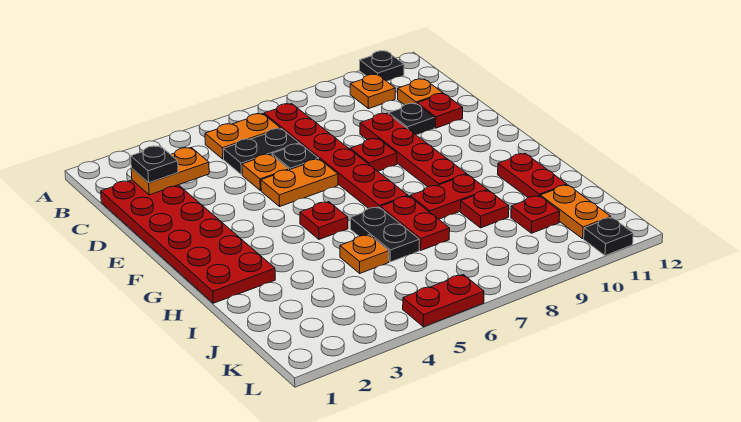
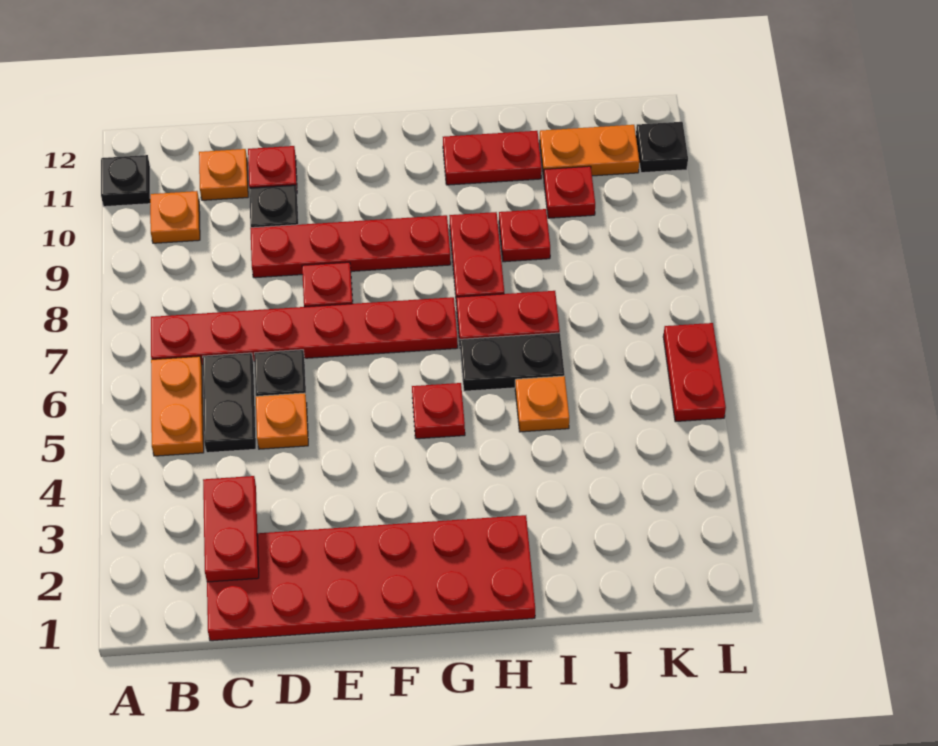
orange plate C2:C3 level 2 -> red plate C2:C3 level 2
black plate C2 level 3 -> none
orange plate E5:E6 level 1 -> none

